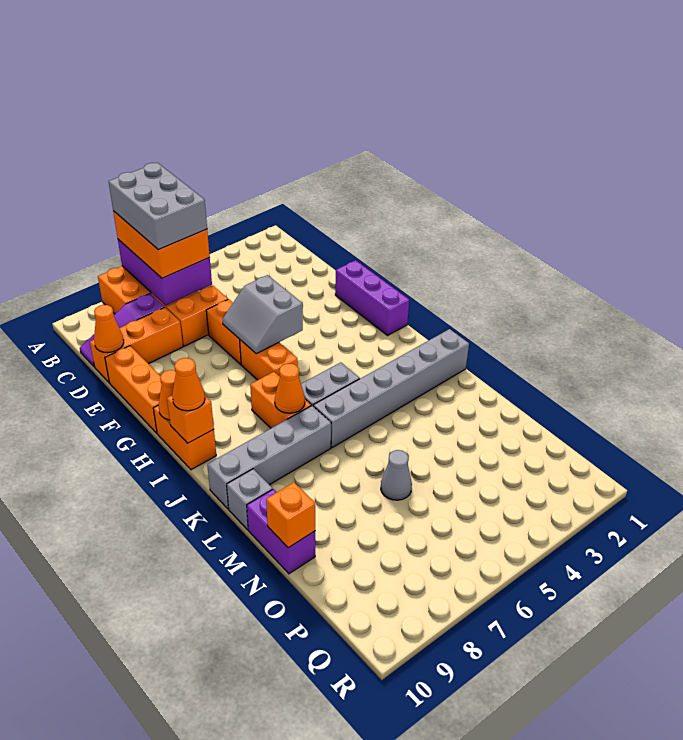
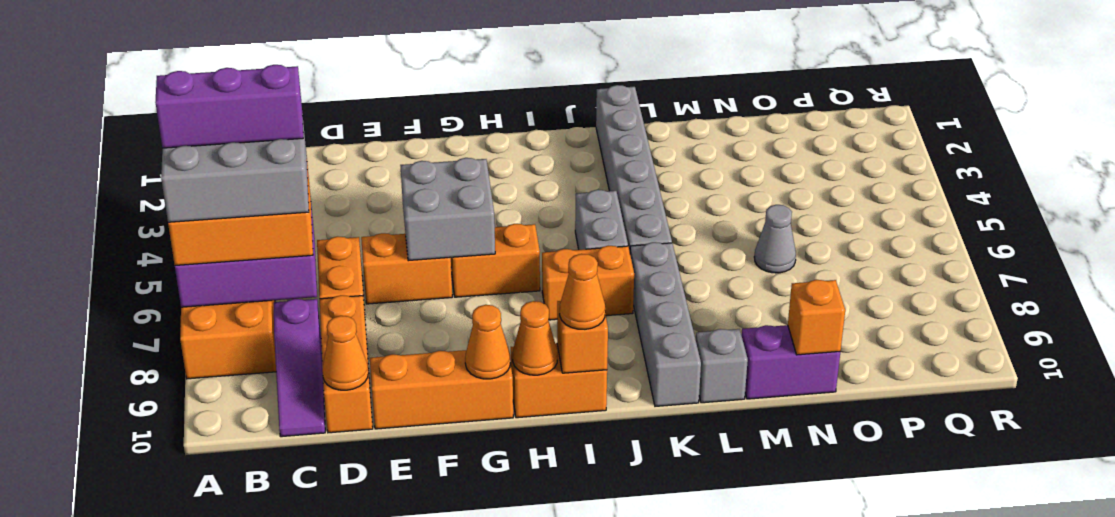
purple brick F1:H1 level 1 -> purple brick A6:C6 level 5
grey slope F5:G6 level 2 top 5 -> grey brick F5:G6 level 2
orange cone J7 level 2 -> orange cone G10 level 2

